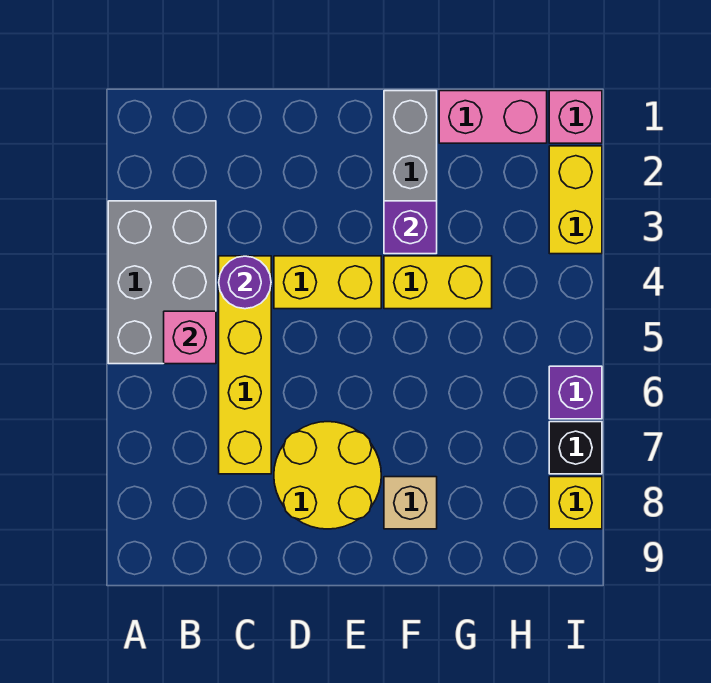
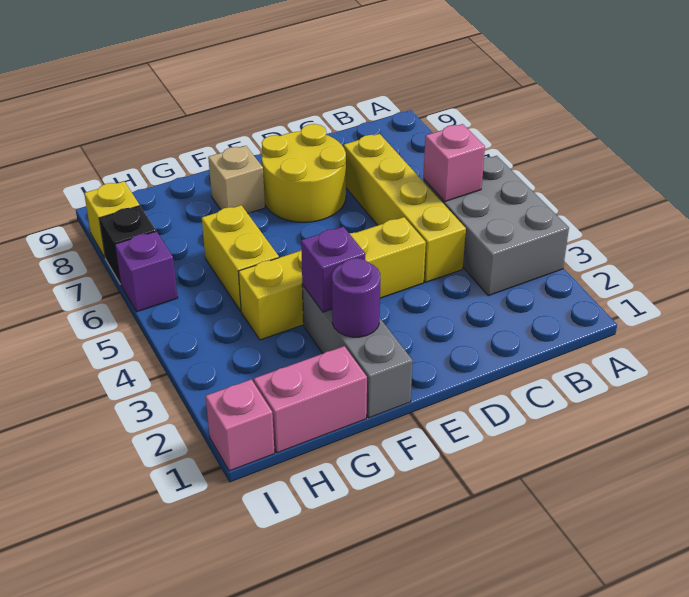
purple round brick C4 level 2 -> purple round brick F2 level 2
yellow brick I2:I3 level 1 -> yellow brick G5:G6 level 1

